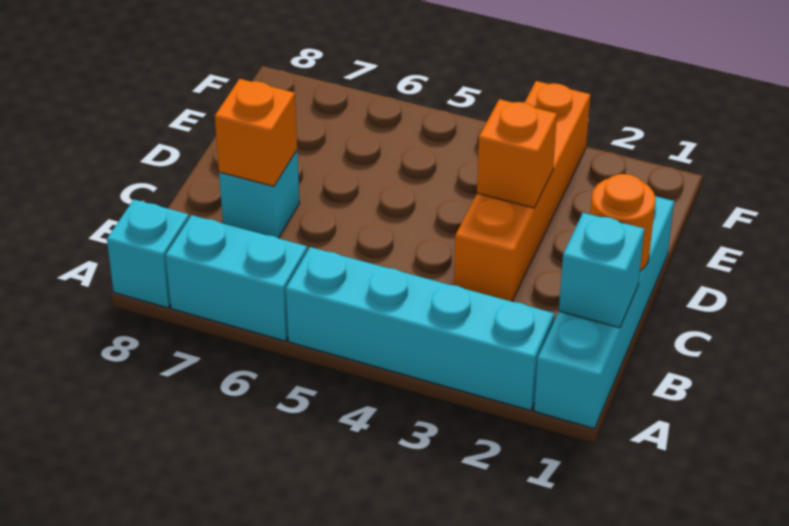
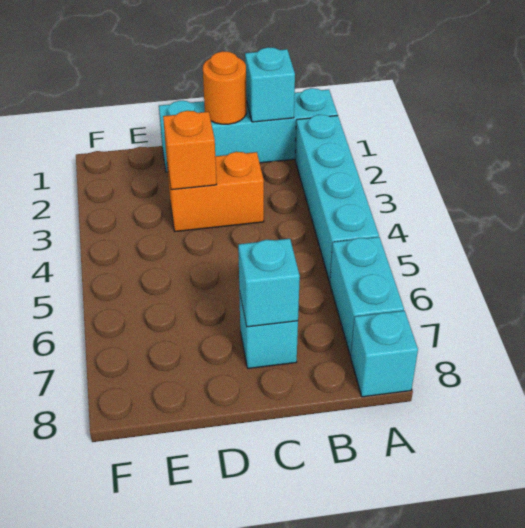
orange brick C3:F3 level 1 -> orange brick C3:D3 level 1
orange brick C7 level 2 -> cyan brick C7 level 2

